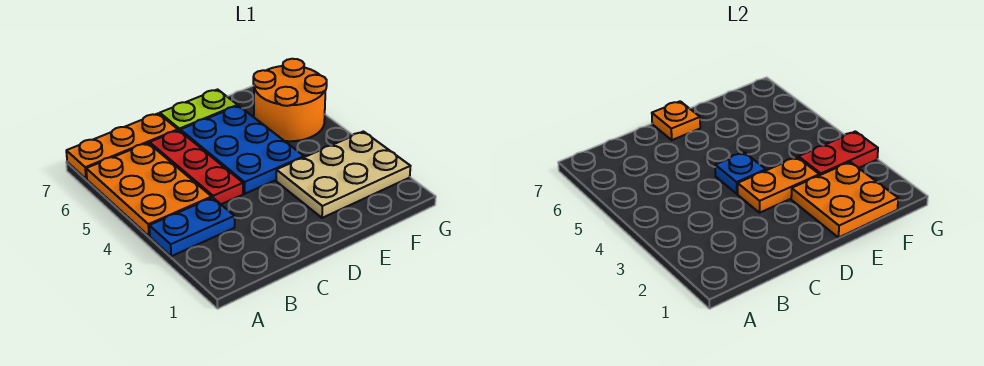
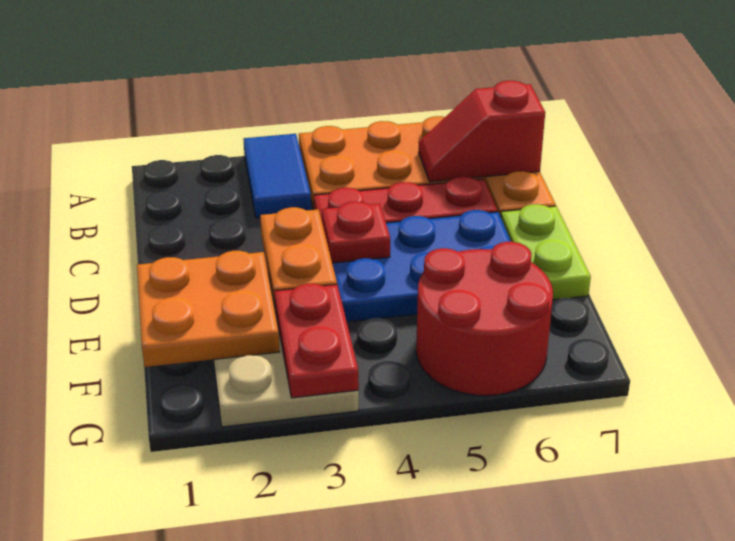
blue plate A3:B3 level 1 -> blue tile A3:B3 level 1
none -> red slope B6:B7 level 2 top 7
blue plate D4 level 2 -> red plate D4 level 2
orange plate D7 level 2 -> none
orange round brick F5:G6 level 1 -> red round brick F5:G6 level 1

